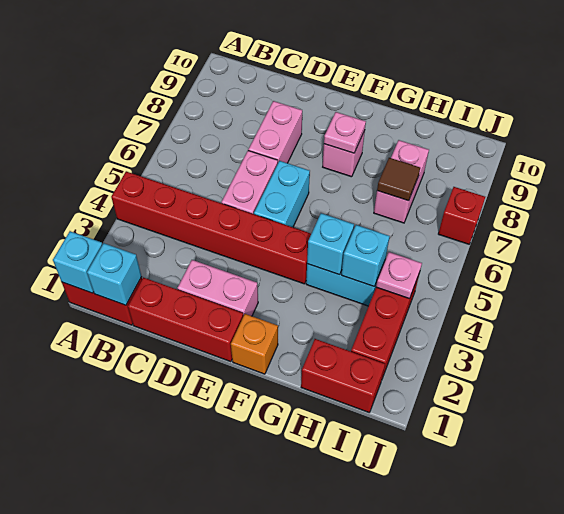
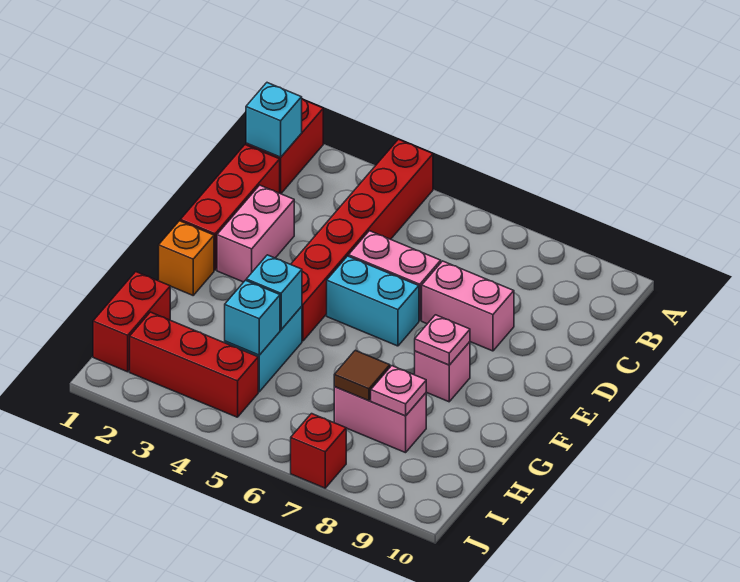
cyan brick A1 level 2 -> none
pink plate I4 level 2 -> pink plate H8 level 2

